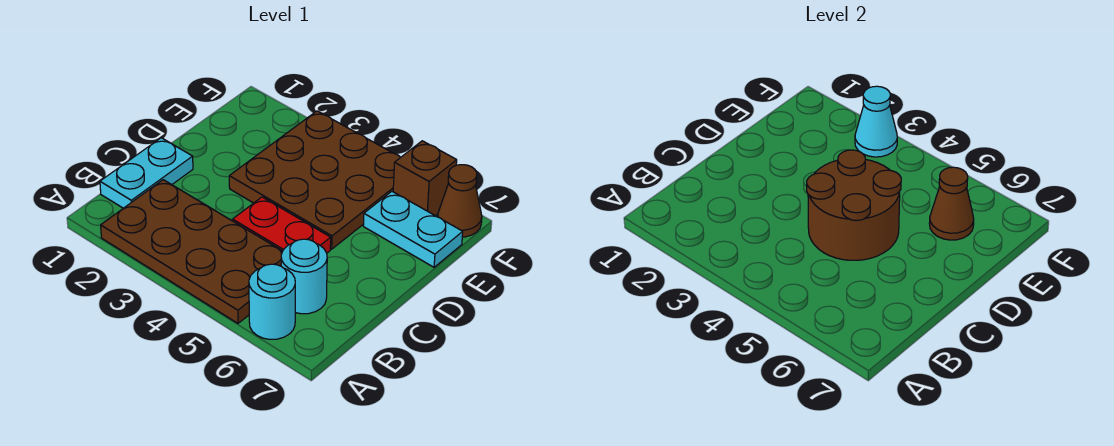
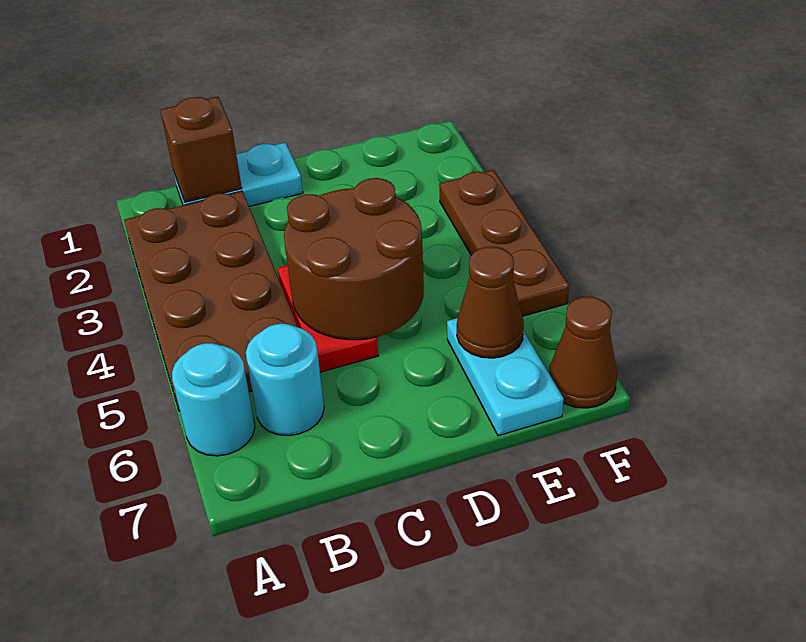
brown plate D3:F5 level 1 -> brown plate F3:F5 level 1
cyan cone F3 level 2 -> none
brown brick F6 level 1 -> brown brick B1 level 2

